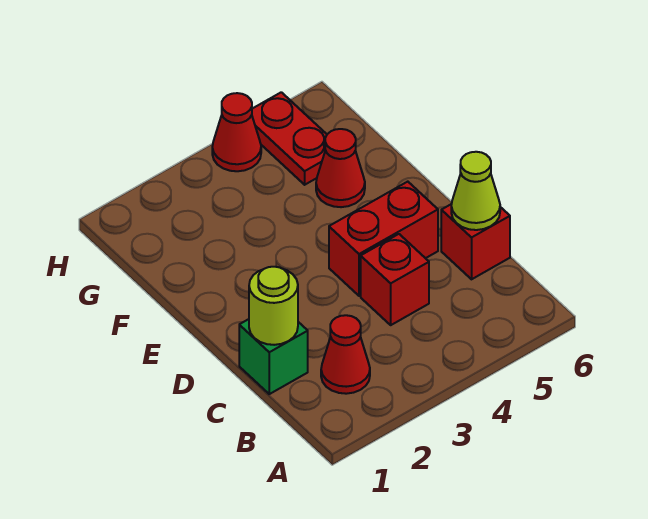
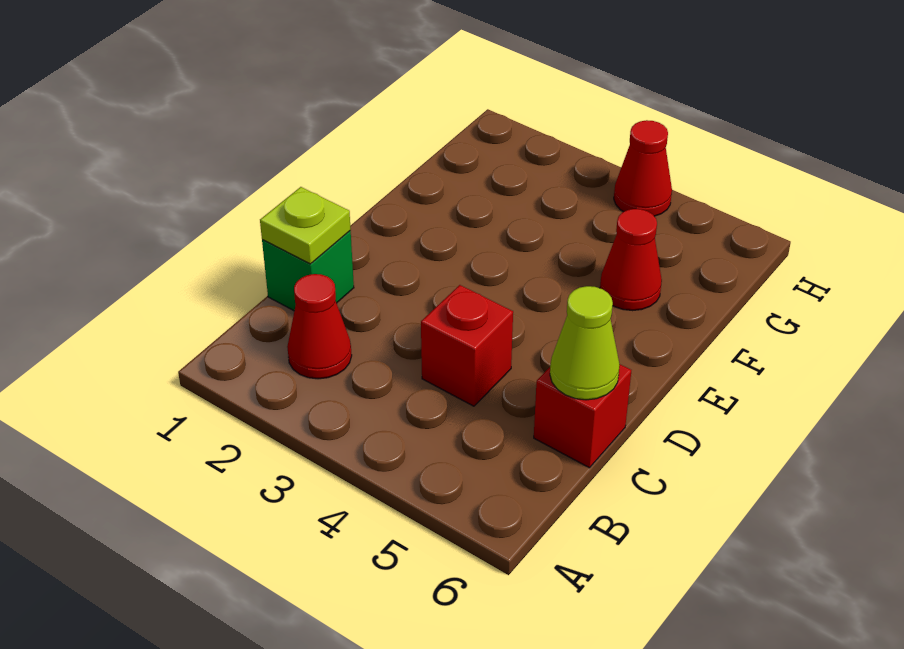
lime round brick C1 level 2 -> lime plate C1 level 2
red brick D4:D5 level 1 -> none
red plate G5:H5 level 1 -> none

